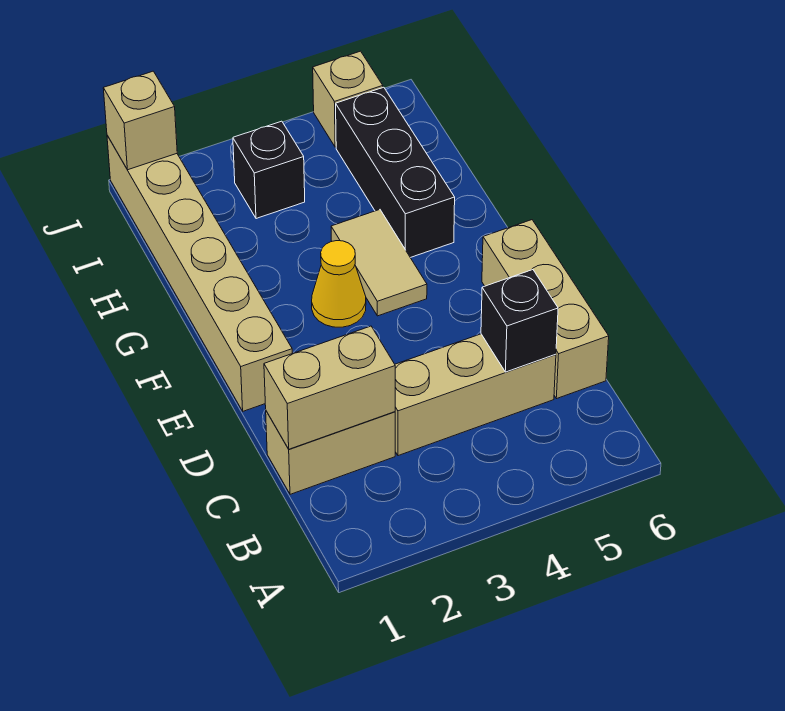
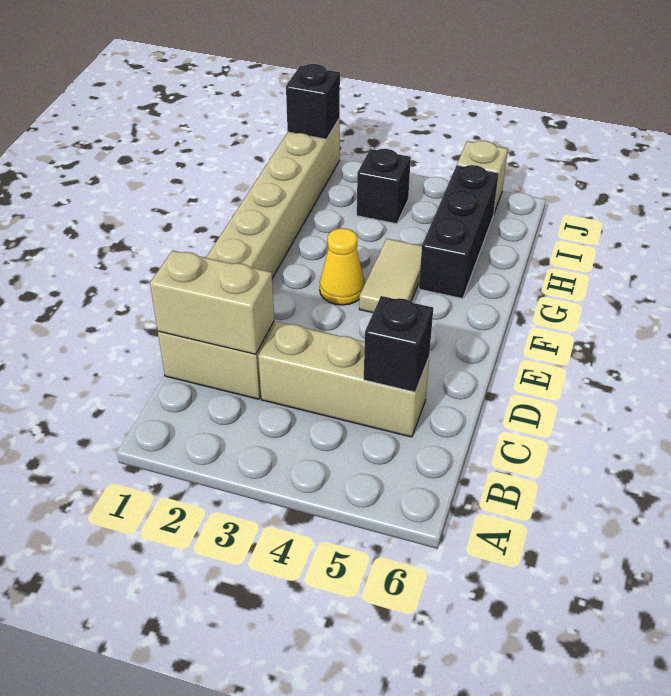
tan brick C6:E6 level 1 -> none
tan brick J1 level 2 -> black brick J1 level 2

